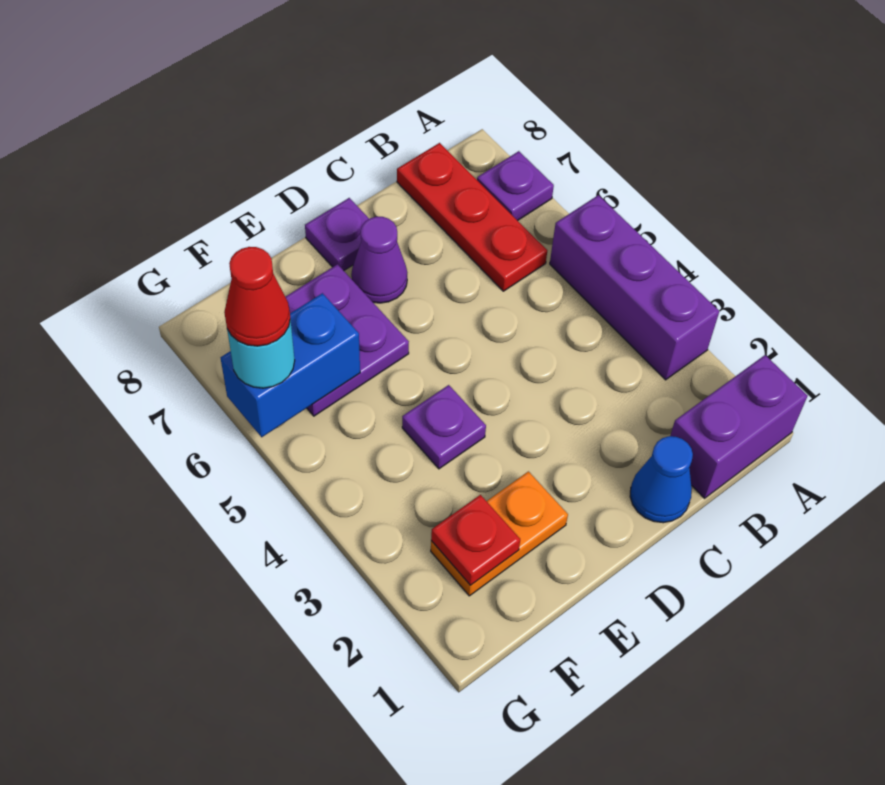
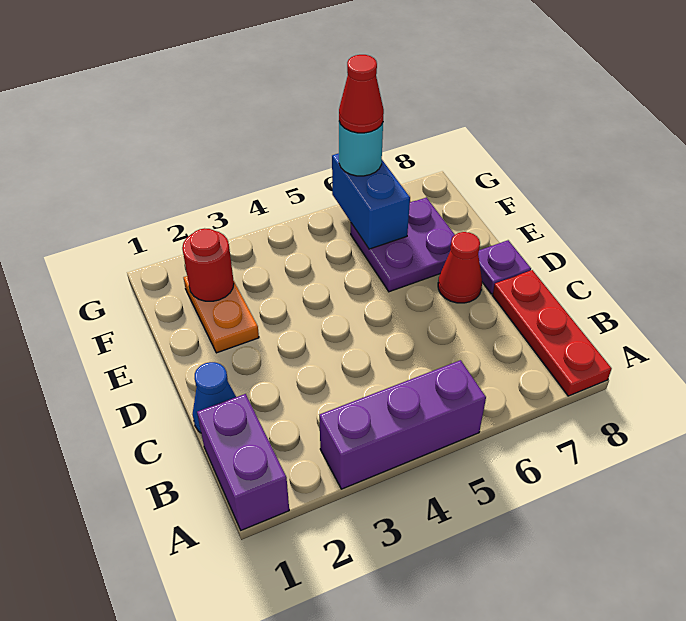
purple plate A7 level 1 -> none
red plate B6:B8 level 1 -> red plate A8:C8 level 1
purple cone D7 level 1 -> red cone D7 level 1
purple plate E4 level 1 -> none
red plate F2 level 2 -> red round brick F2 level 2

